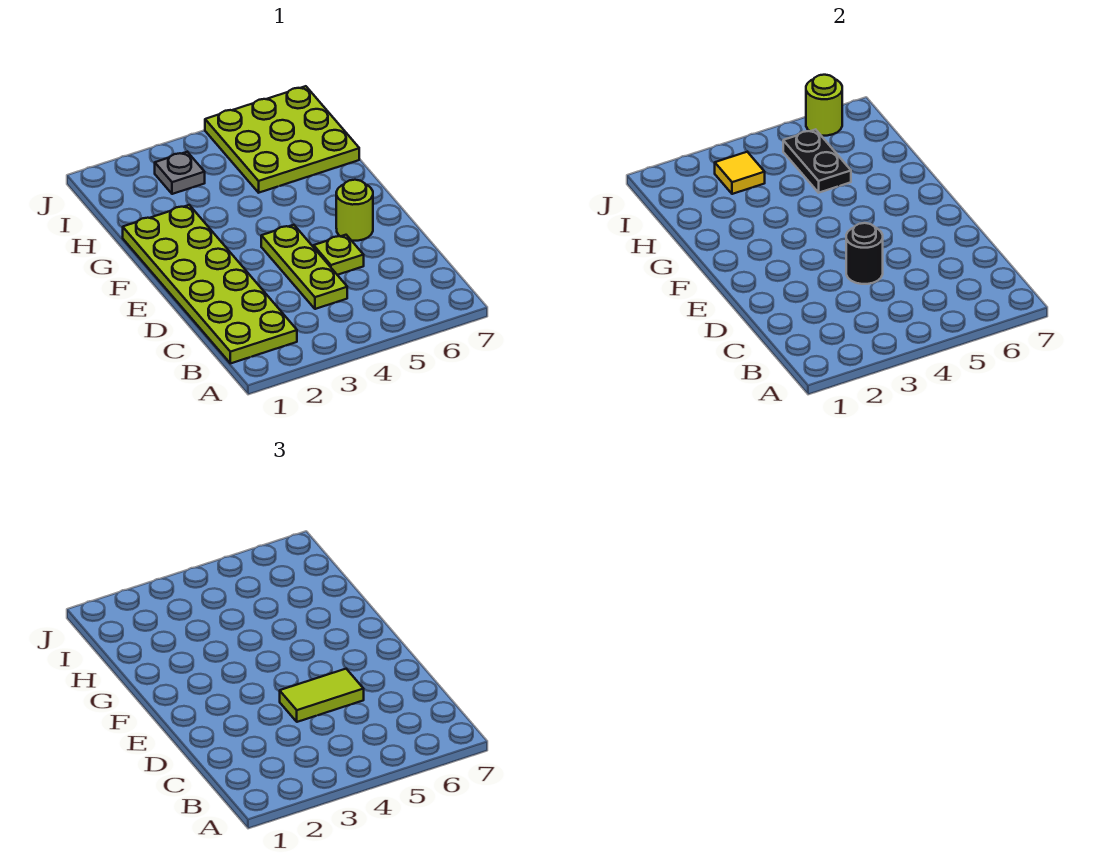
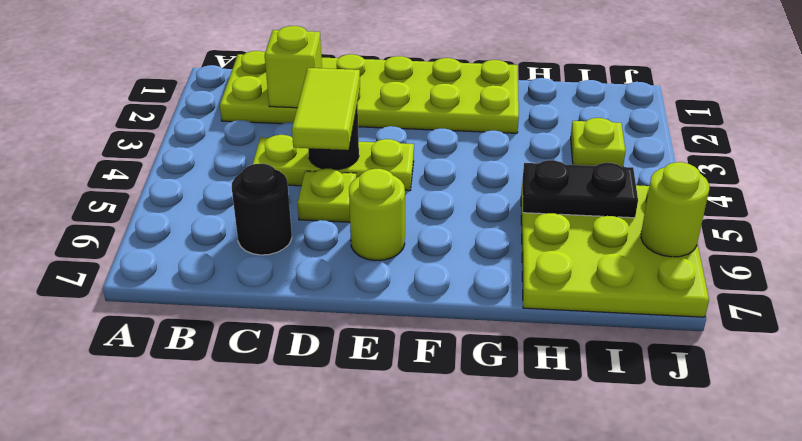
none -> lime brick C2 level 2
none -> black round brick C6 level 1
grey plate I3 level 1 -> lime plate I3 level 1
yellow tile I3 level 2 -> none

